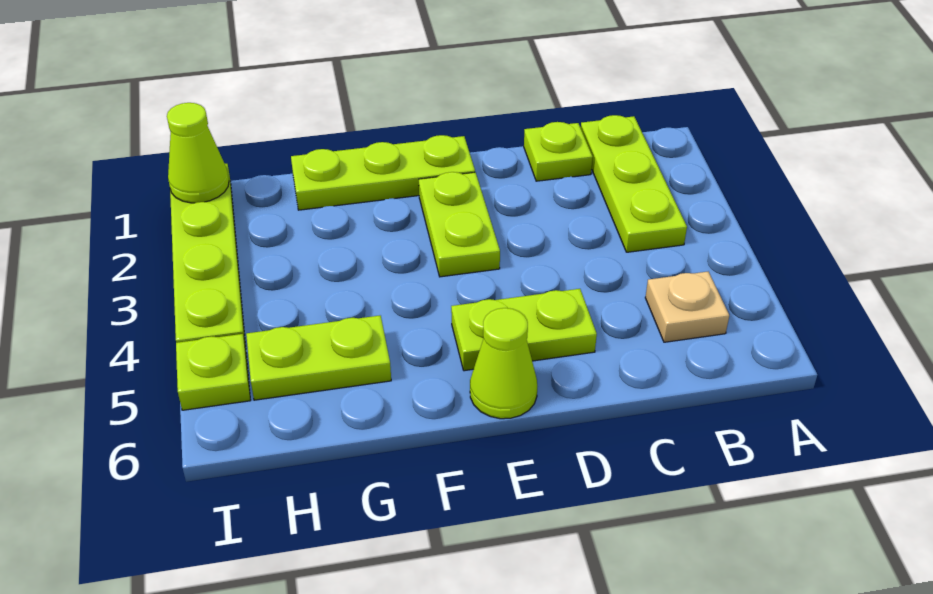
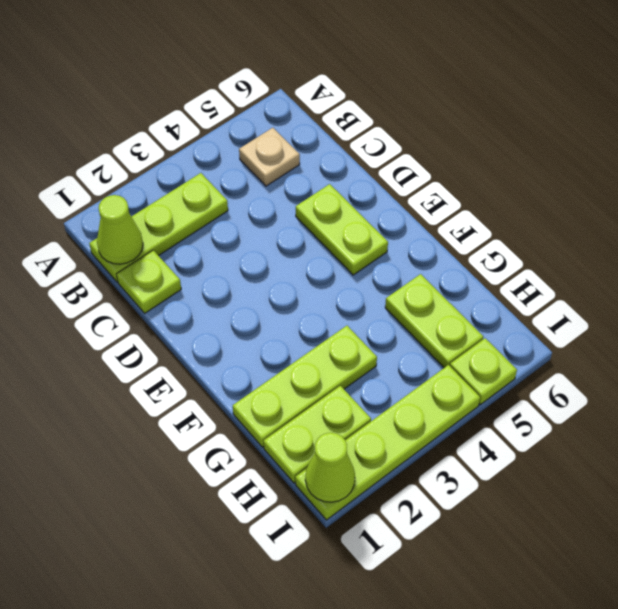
lime plate E1:G1 level 1 -> lime plate G1:G3 level 1
lime plate E2:E3 level 1 -> lime plate H1:H2 level 1
lime cone E6 level 1 -> lime cone B1 level 2

